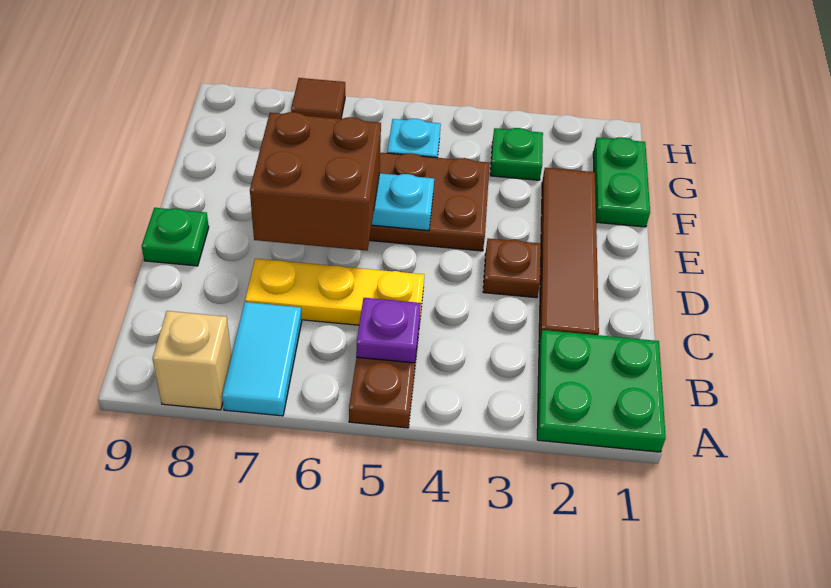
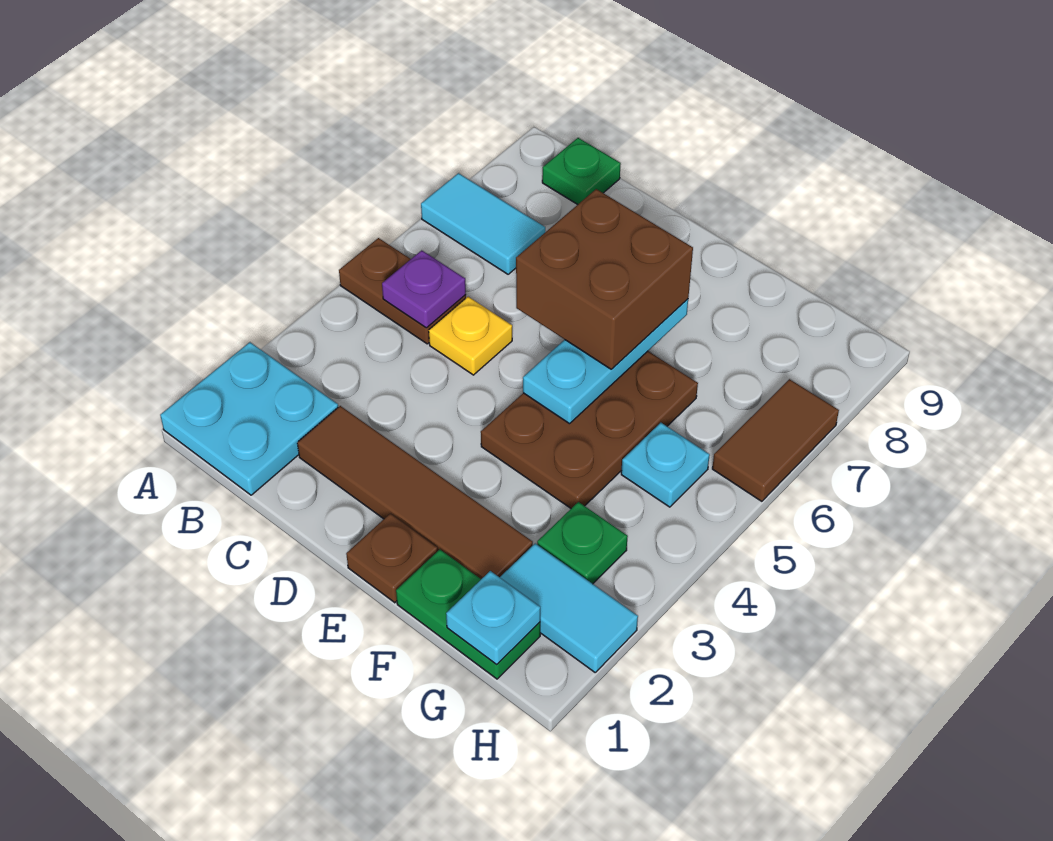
green plate A1:B2 level 1 -> cyan plate A1:B2 level 1
tan brick A8 level 1 -> none
yellow plate C5:C7 level 1 -> yellow plate C5 level 1
brown plate D3 level 1 -> brown plate E1 level 1
green plate D9 level 1 -> green plate B9 level 1
none -> cyan plate G1 level 2
none -> cyan tile G2:H2 level 1
brown tile H7 level 1 -> brown tile H6:H7 level 1

